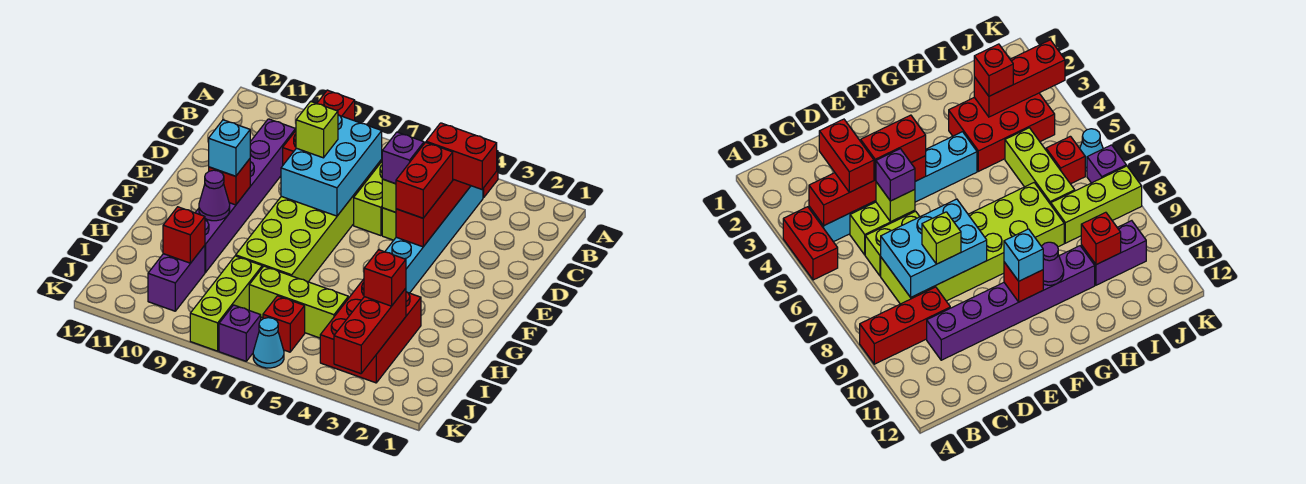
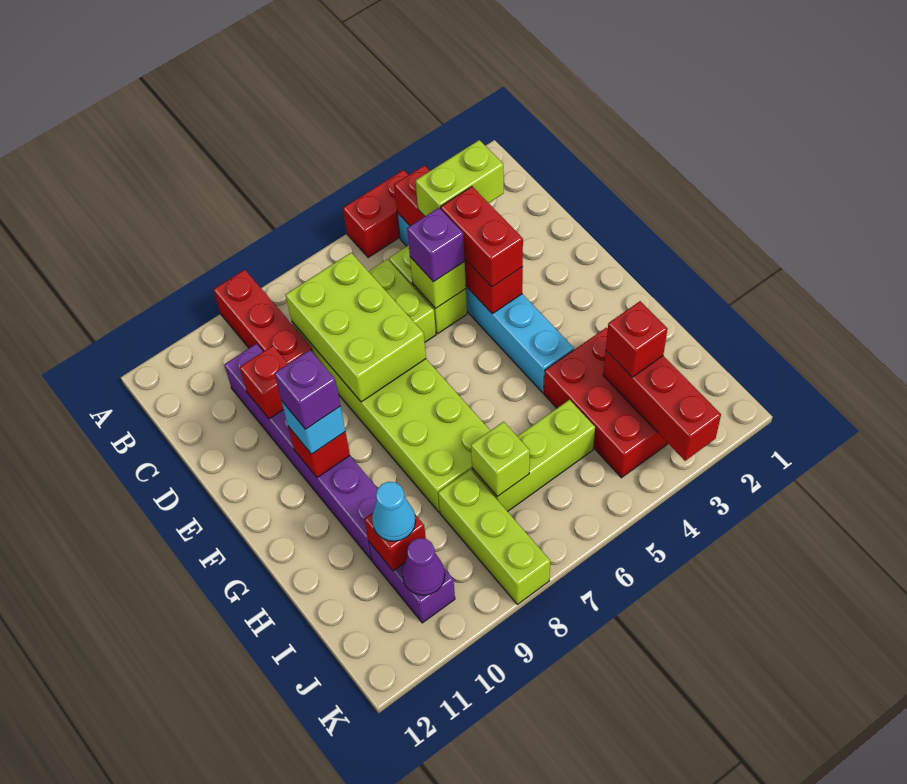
red brick C3:C4 level 3 -> lime brick C3:C4 level 3
cyan brick C7:E8 level 2 -> lime brick C7:E8 level 2
lime brick D8 level 3 -> lime brick I7 level 2
purple cone G10 level 2 -> purple cone J10 level 2
red brick J6 level 1 -> red brick D10 level 2
cyan cone K6 level 1 -> cyan cone I10 level 3
purple brick K7 level 1 -> purple brick F10 level 4

